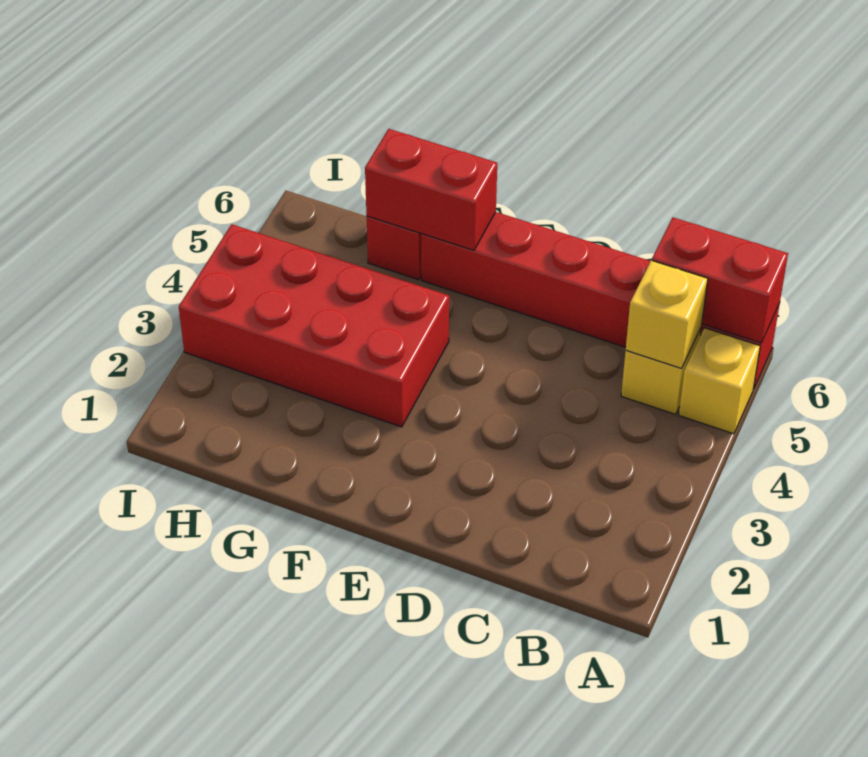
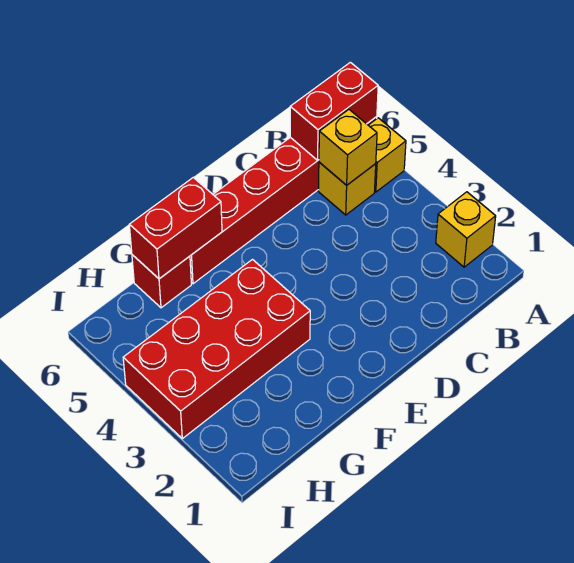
none -> yellow brick A2 level 1

